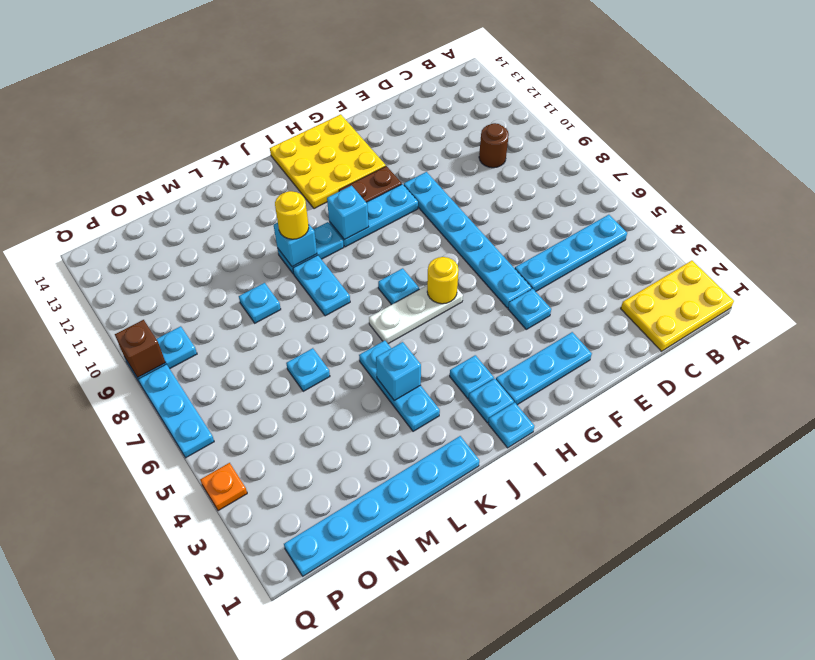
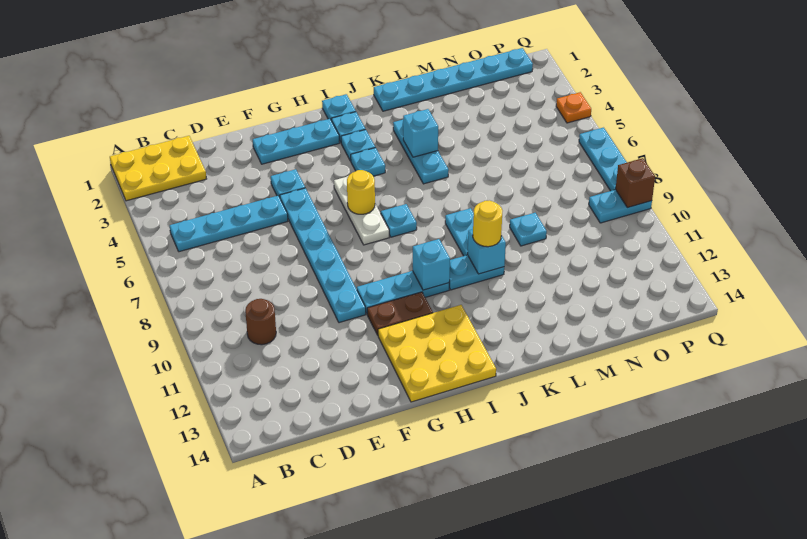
white plate H6:J6 level 1 -> white plate H5:H7 level 1
cyan plate M6 level 1 -> cyan plate I4 level 1

